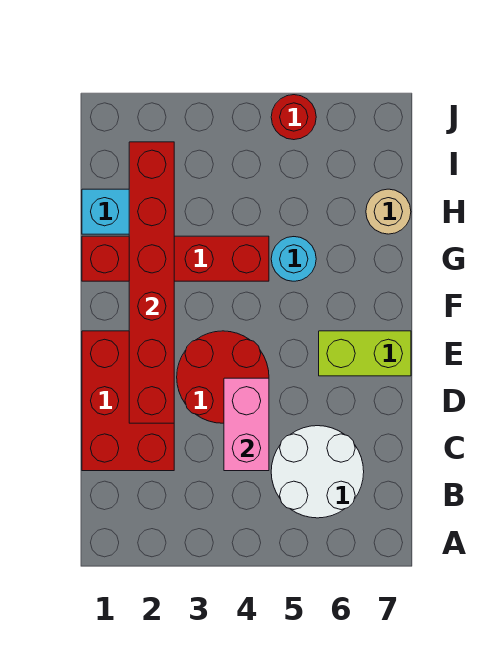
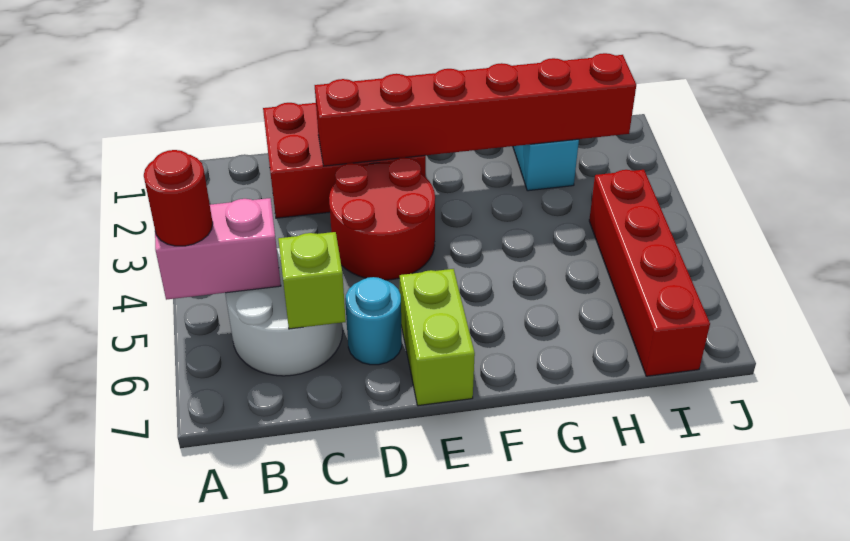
pink brick C4:D4 level 2 -> pink brick A5:B5 level 2
none -> lime brick C6 level 2
red brick G1:G4 level 1 -> red brick I4:I7 level 1
cyan round brick G5 level 1 -> cyan round brick D6 level 1
tan round brick H7 level 1 -> none
red round brick J5 level 1 -> red round brick A5 level 3

